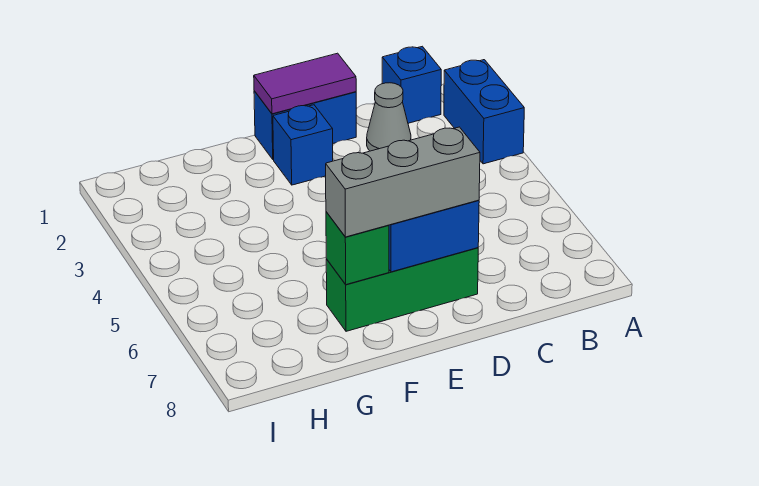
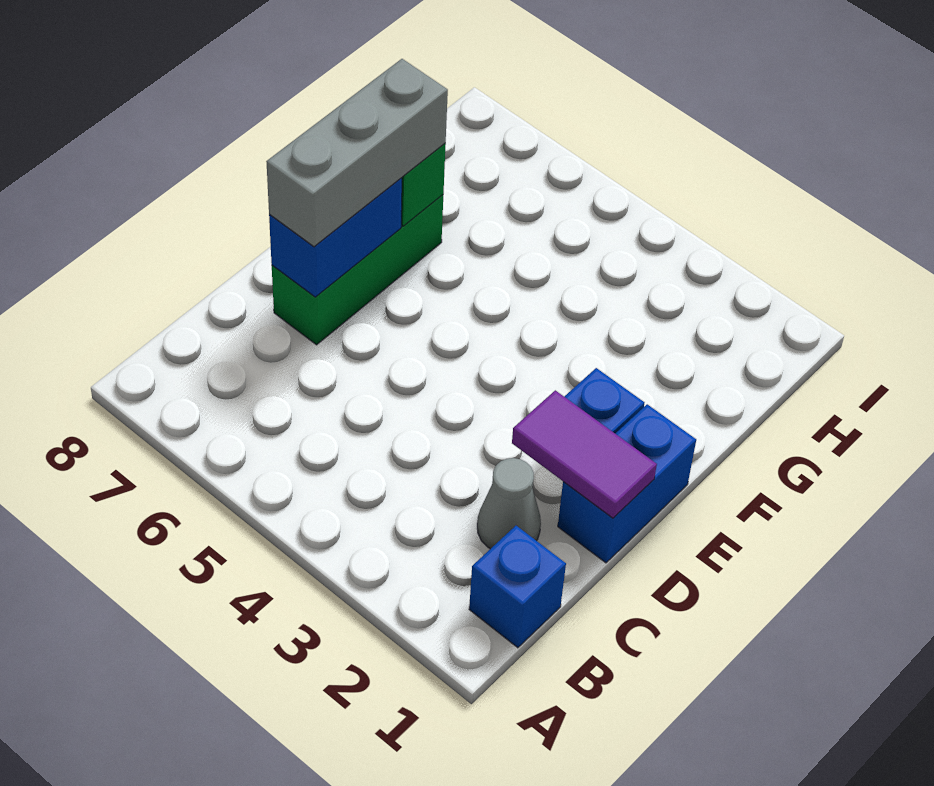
blue brick A2:A3 level 1 -> none
purple tile D1:E1 level 2 -> purple tile D1:D2 level 2

